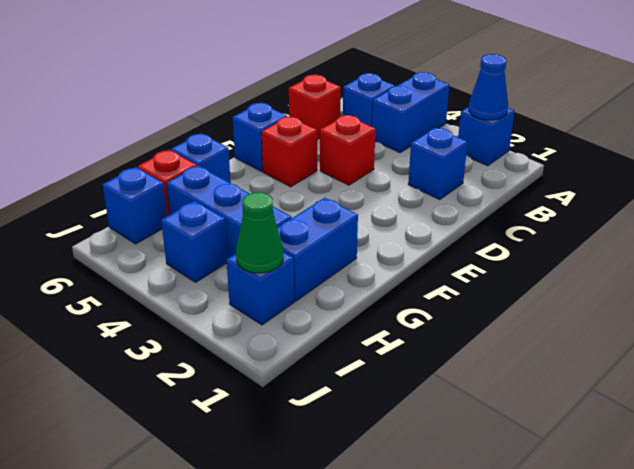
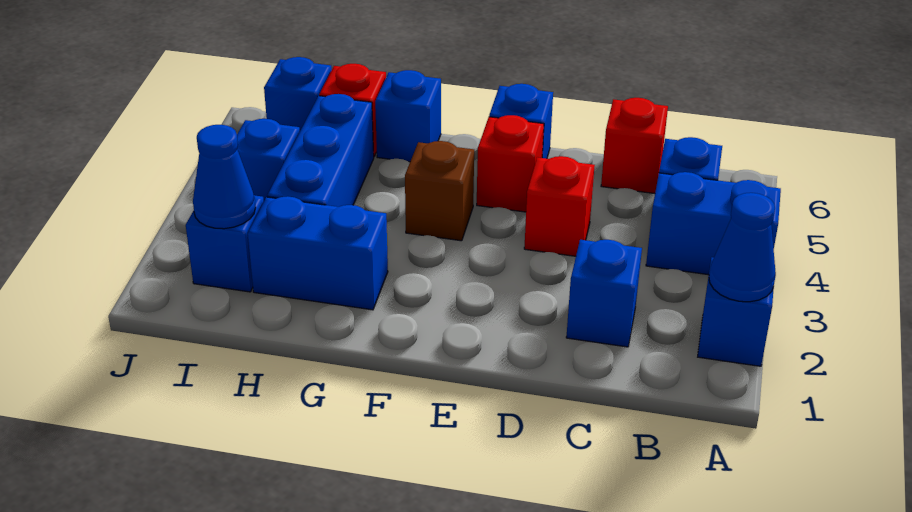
none -> brown brick F4 level 1
green cone I2 level 2 -> blue cone I2 level 2

